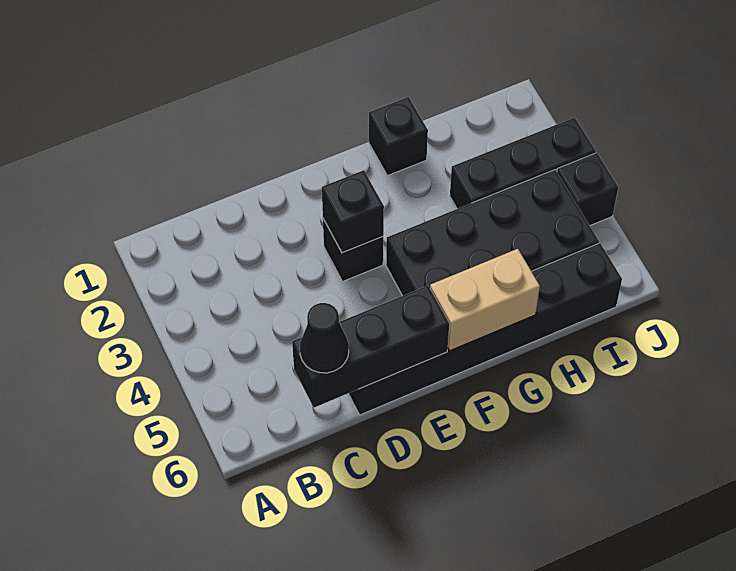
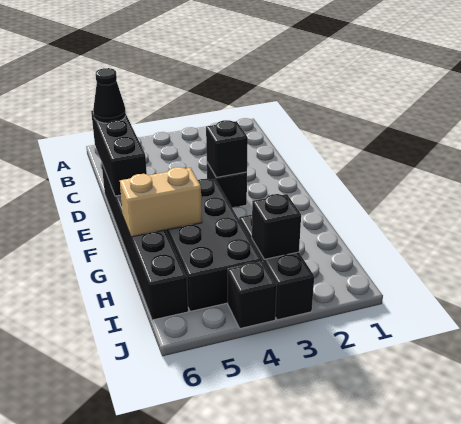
tan brick F6:G6 level 2 -> tan brick G5:G6 level 2
black brick G1 level 1 -> black brick I3 level 2

